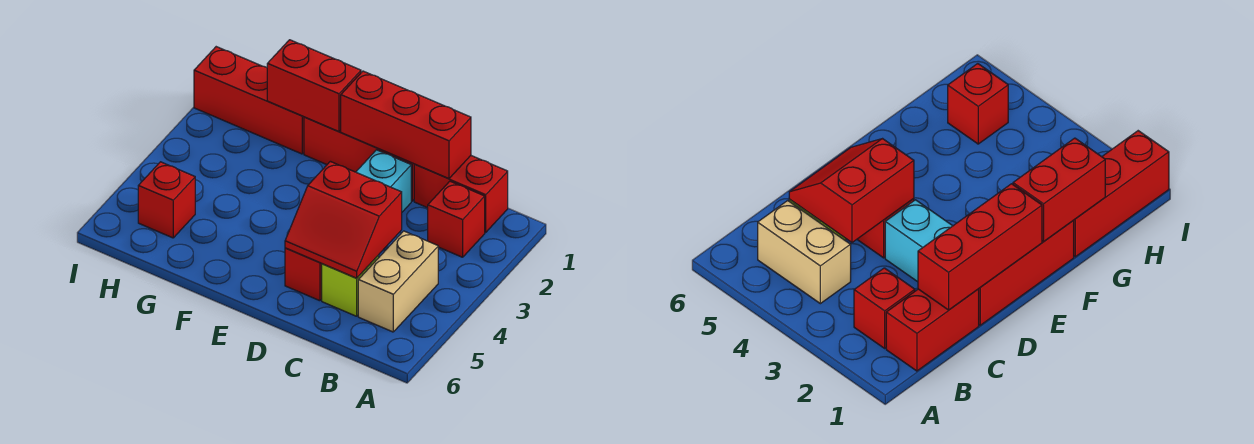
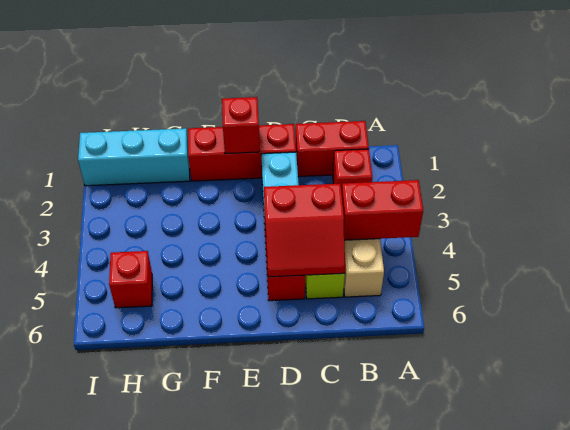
red brick C1:E1 level 2 -> red brick E1 level 2
red brick F1:G1 level 2 -> red brick A4:B4 level 2
red brick G1:I1 level 1 -> cyan brick G1:I1 level 1

